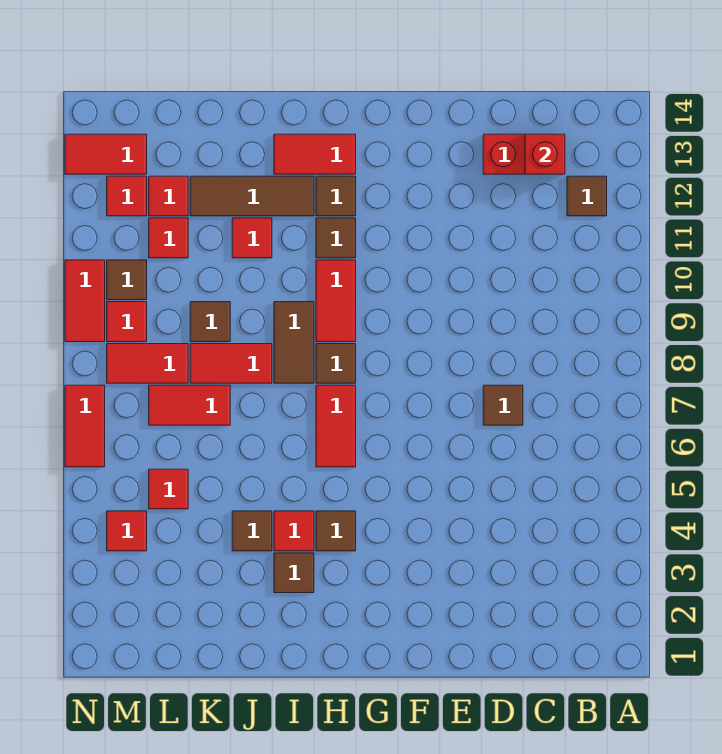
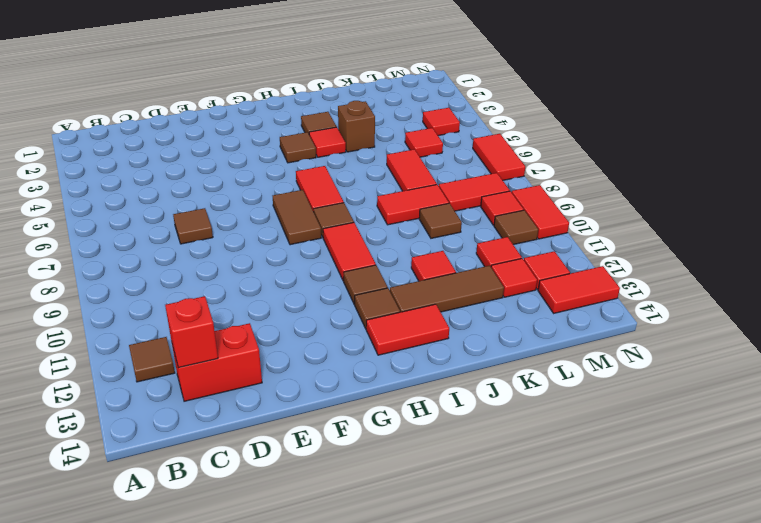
brown tile I8:I9 level 1 -> brown tile G7:G8 level 1
brown tile J4 level 1 -> brown brick J4 level 1
red tile K7:L7 level 1 -> red tile K6:K7 level 1

